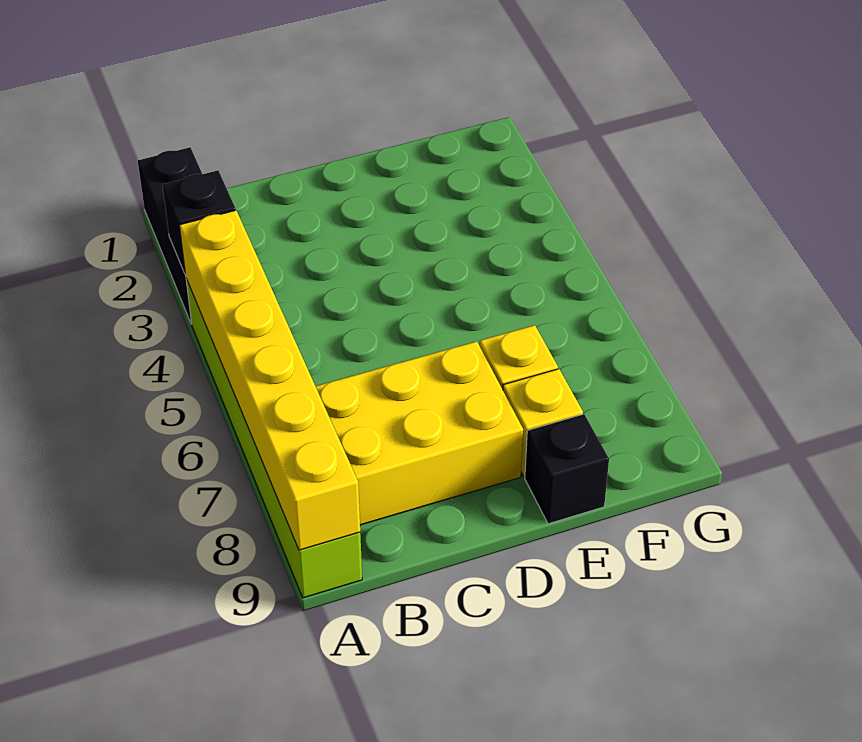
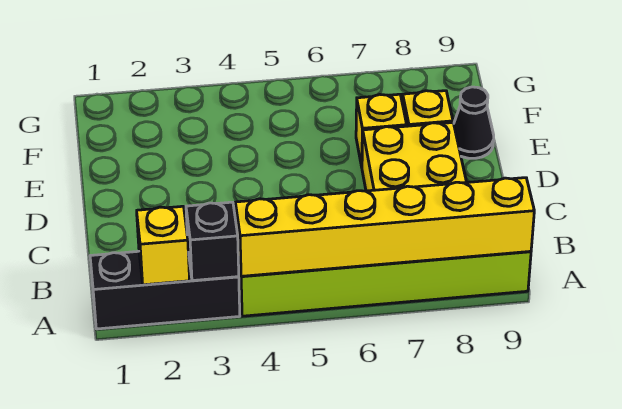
none -> yellow brick A2 level 2
black brick E9 level 1 -> black cone E9 level 1

